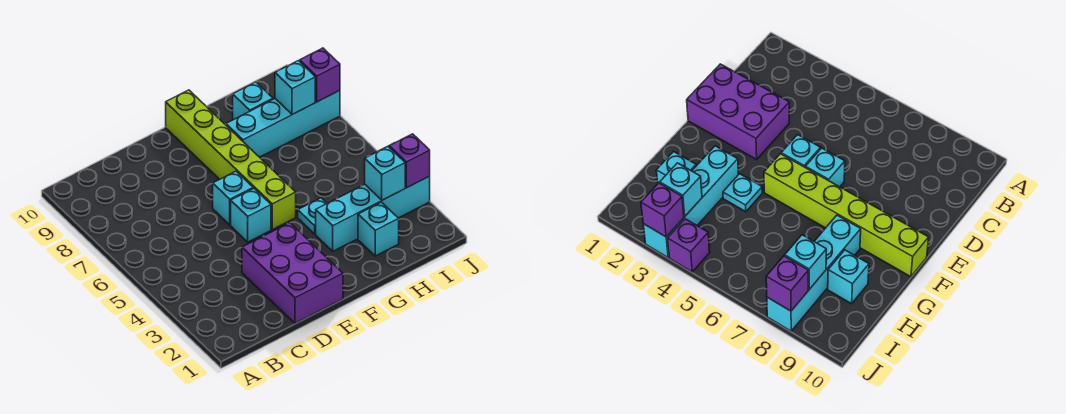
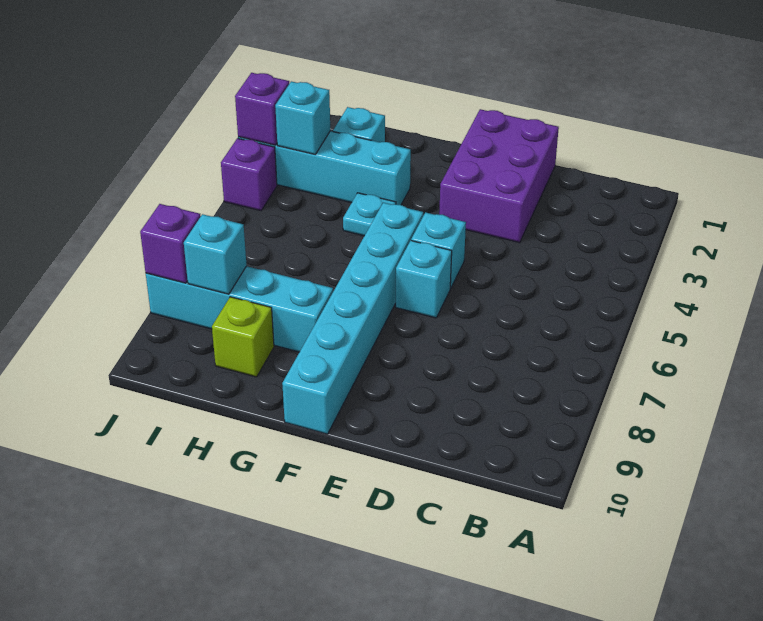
lime brick F5:F10 level 1 -> cyan brick F5:F10 level 1
cyan brick H9 level 1 -> lime brick H9 level 1

